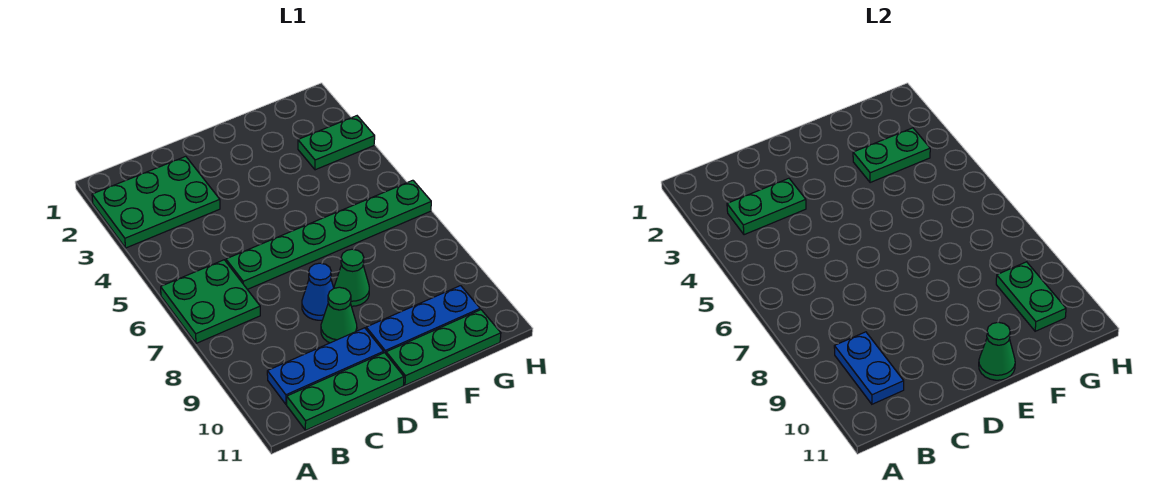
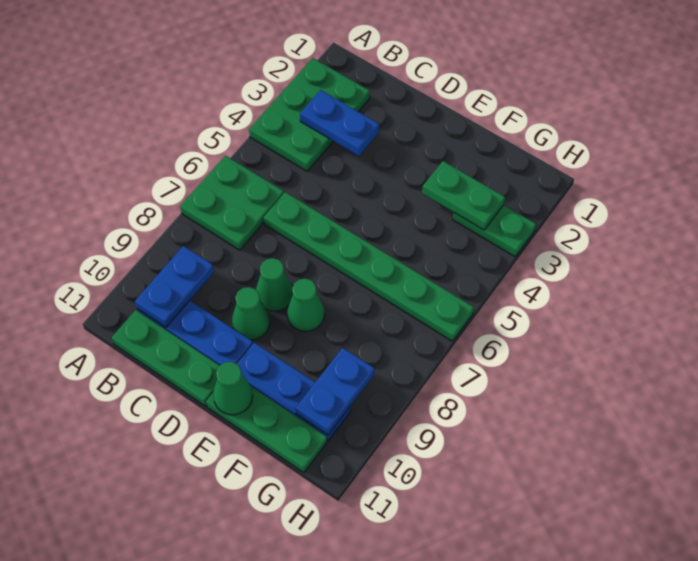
green plate A2:C3 level 1 -> green plate A2:B4 level 1
green plate B3:C3 level 2 -> blue plate B3:C3 level 2
blue cone D8 level 1 -> green cone D8 level 1
green plate G9:G10 level 2 -> blue plate G9:G10 level 2

